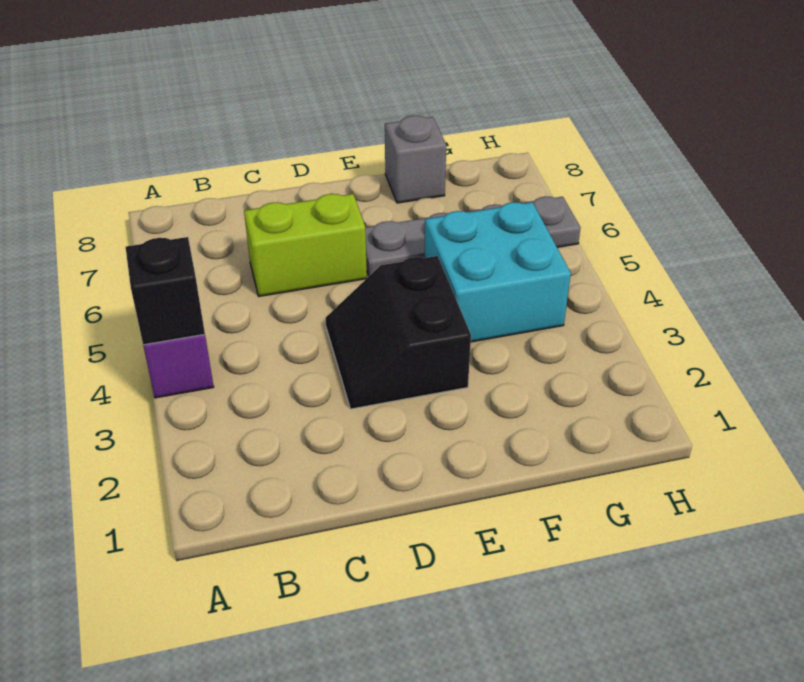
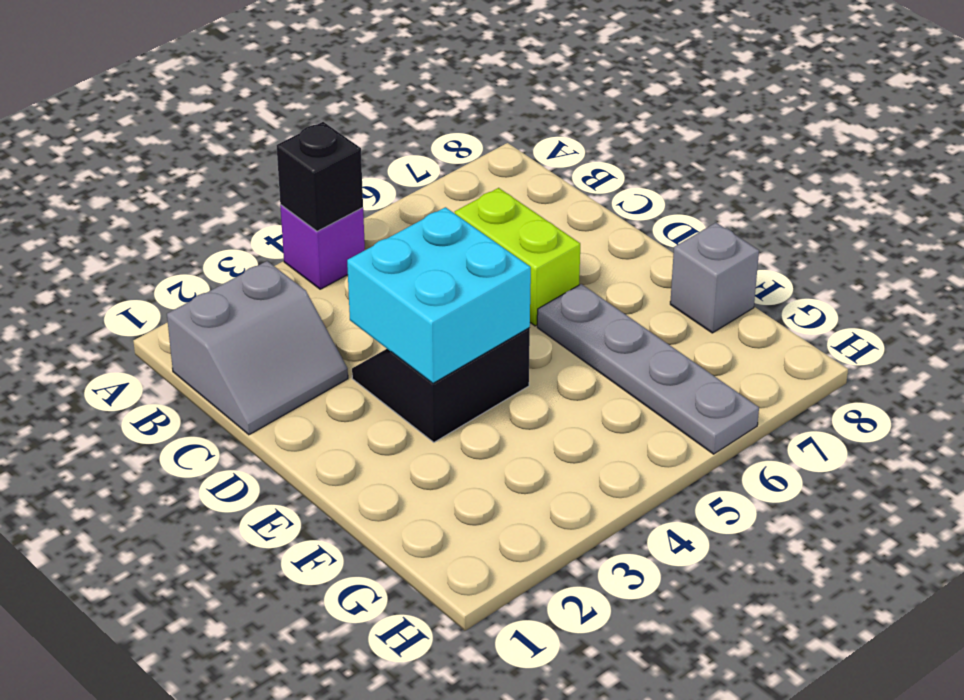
none -> grey slope B1:C2 level 1 top B
cyan brick F4:G5 level 1 -> cyan brick D3:E4 level 2

